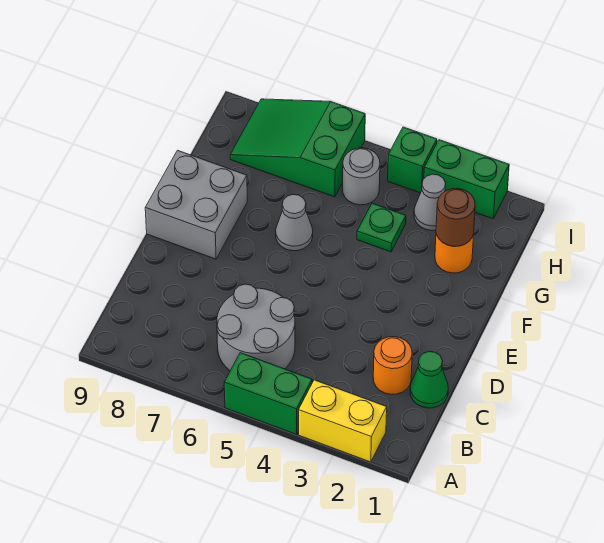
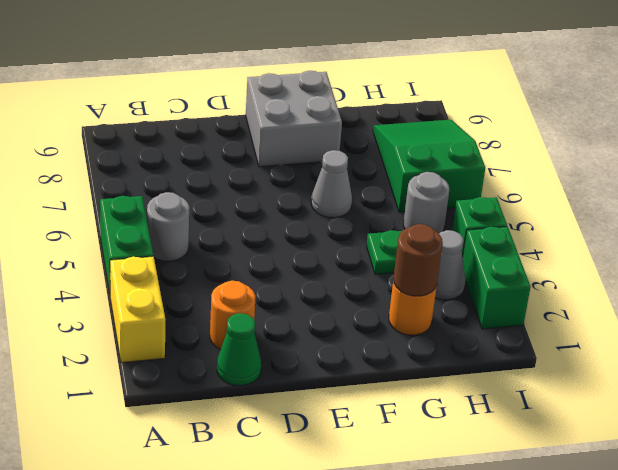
grey round brick B5:C6 level 1 -> grey round brick B5 level 1

